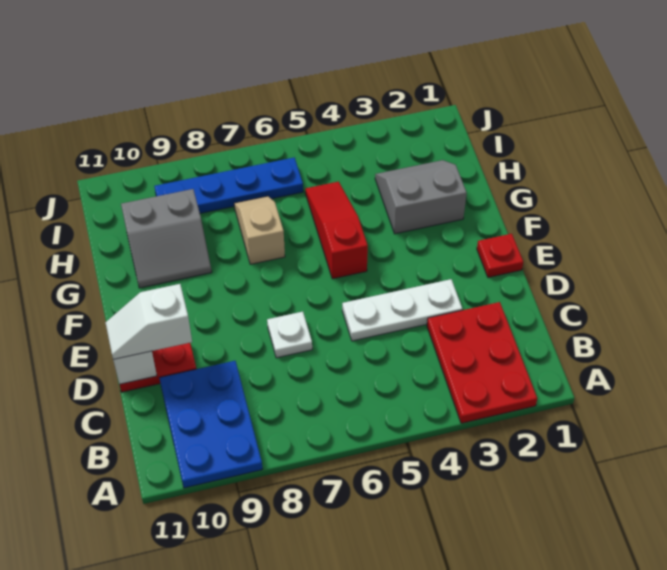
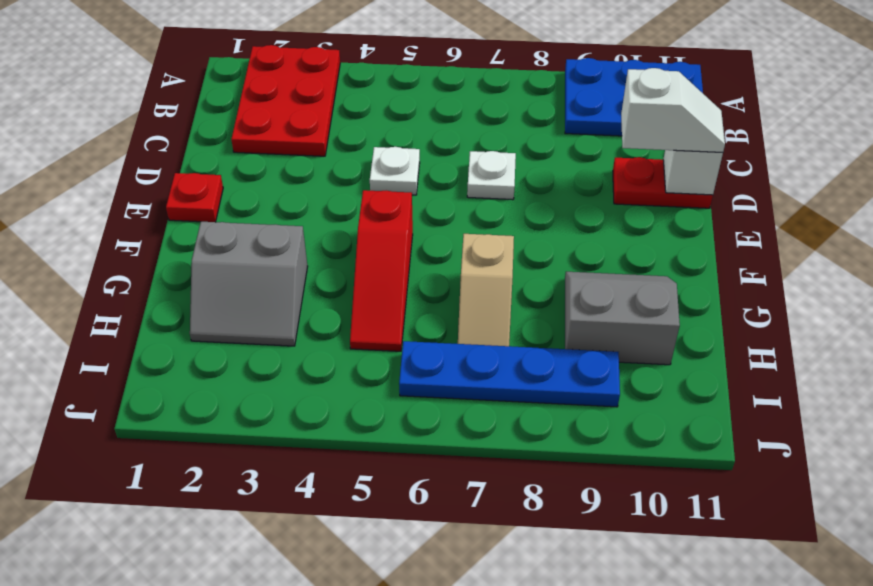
blue plate A9:C10 level 1 -> blue plate A9:B11 level 1
white plate D3:D5 level 1 -> white plate D5 level 1

